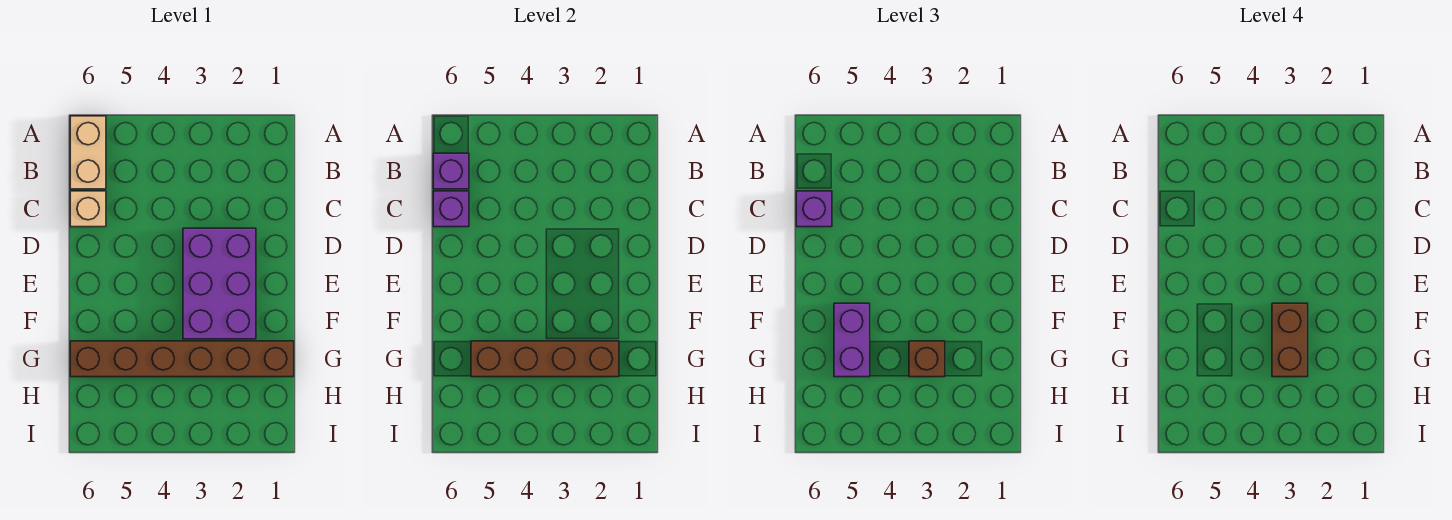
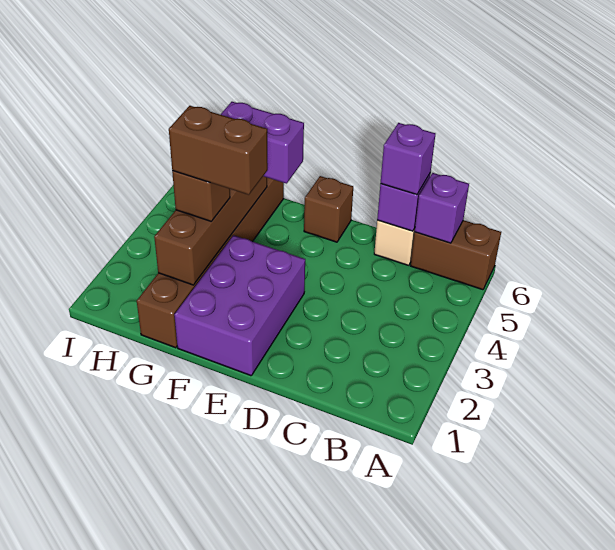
tan brick A6:B6 level 1 -> brown brick A6:B6 level 1
purple brick D2:F3 level 1 -> purple brick E1:F3 level 1
none -> brown brick E6 level 1

